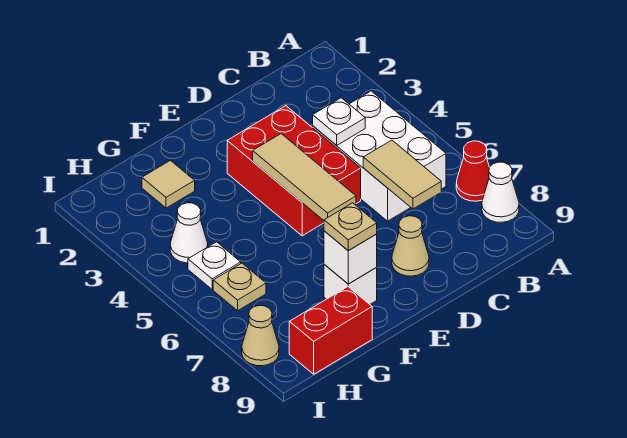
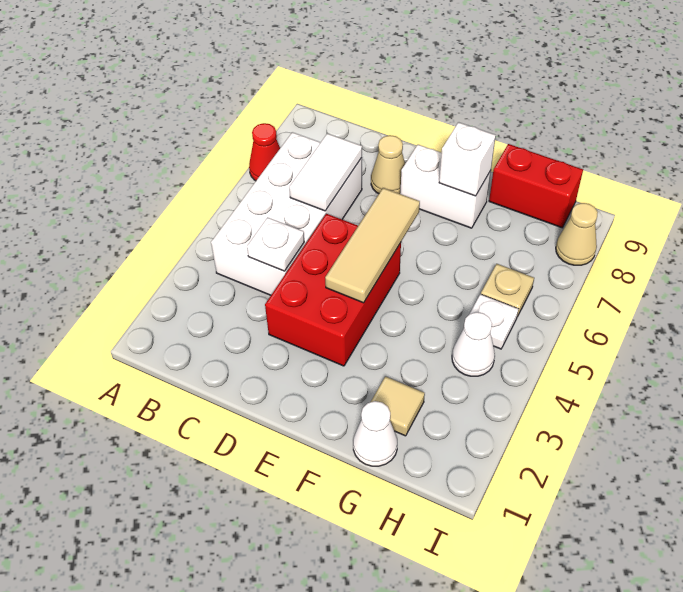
white cone A8 level 1 -> white cone G1 level 1
white brick B4:C6 level 1 -> white brick B4:C7 level 1
tan tile C6:C7 level 2 -> white tile C6:C7 level 2
white brick F8 level 1 -> white brick E8:F8 level 1
tan plate F8 level 3 -> none

